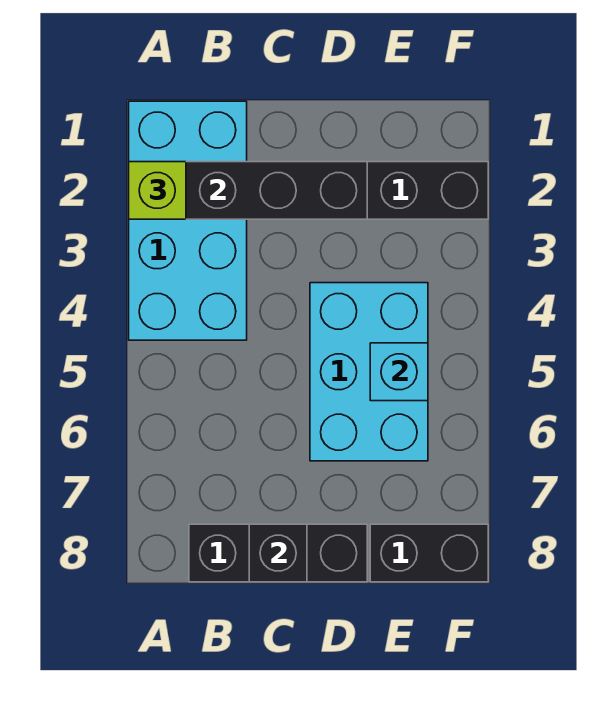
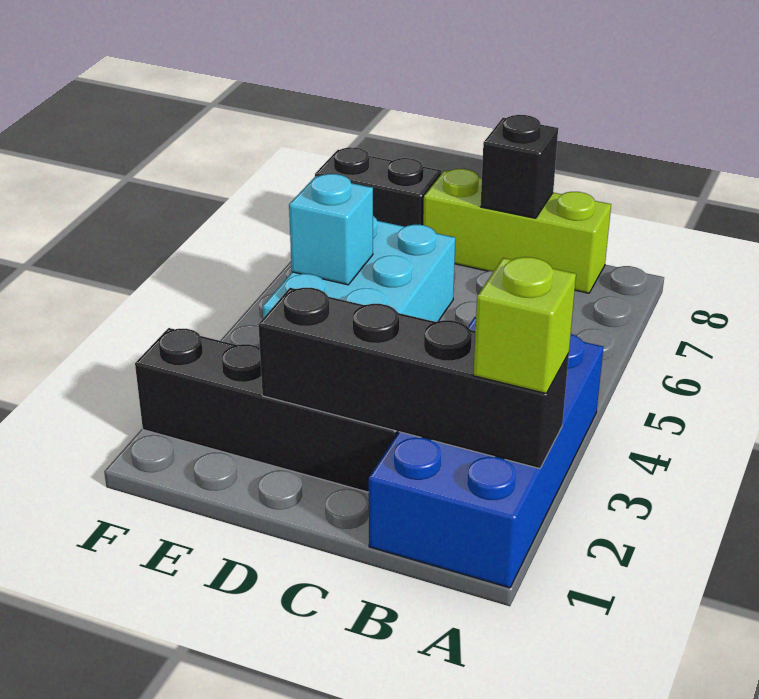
cyan brick A1:B4 level 1 -> blue brick A1:B4 level 1
black brick B8:D8 level 1 -> lime brick B8:D8 level 1

